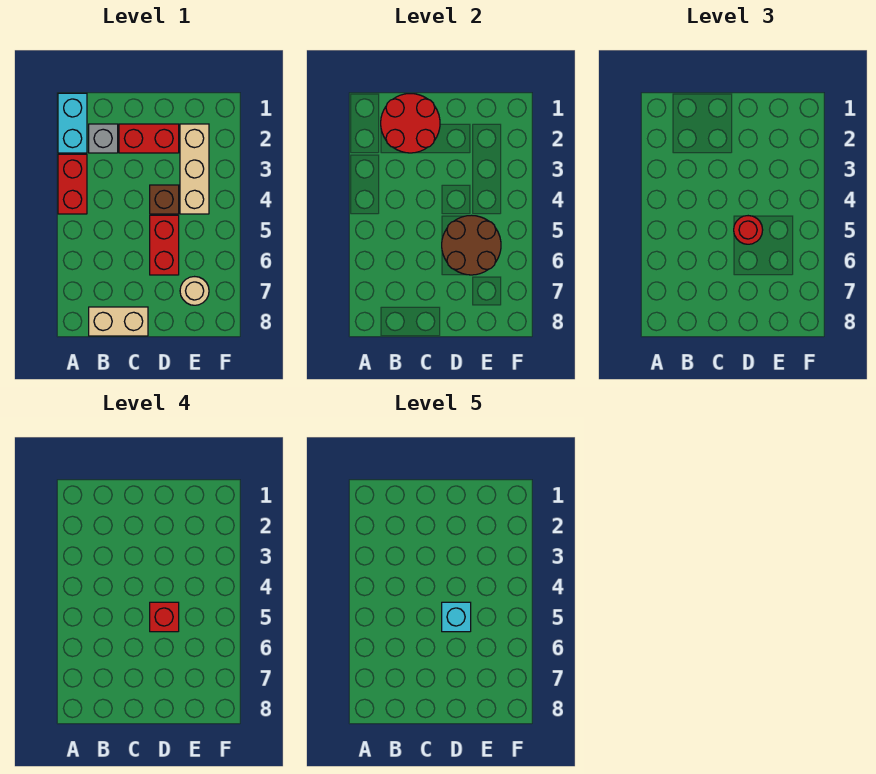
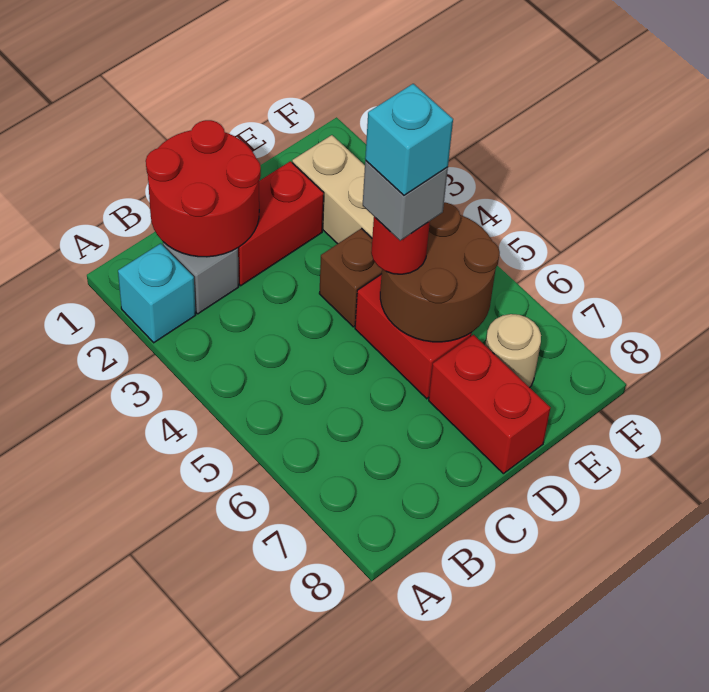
cyan brick A1:A2 level 1 -> cyan brick A2 level 1
red brick A3:A4 level 1 -> red brick D7:D8 level 1
tan brick B8:C8 level 1 -> none
red brick D5 level 4 -> grey brick D5 level 4

